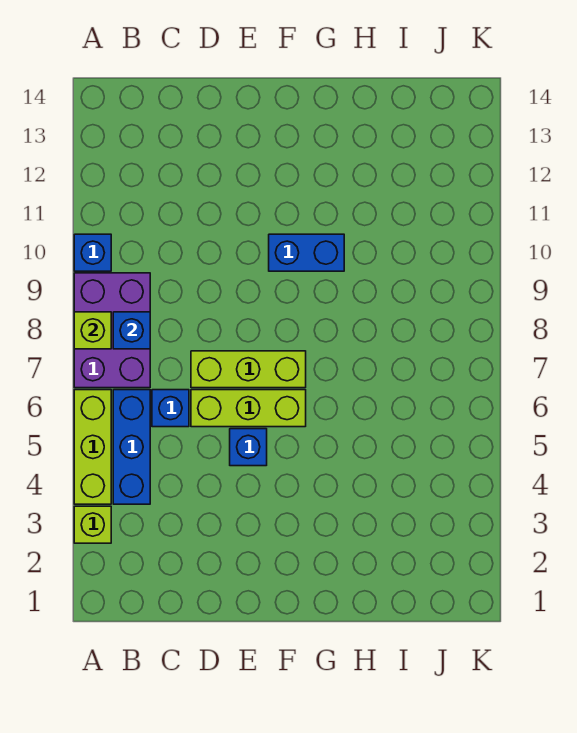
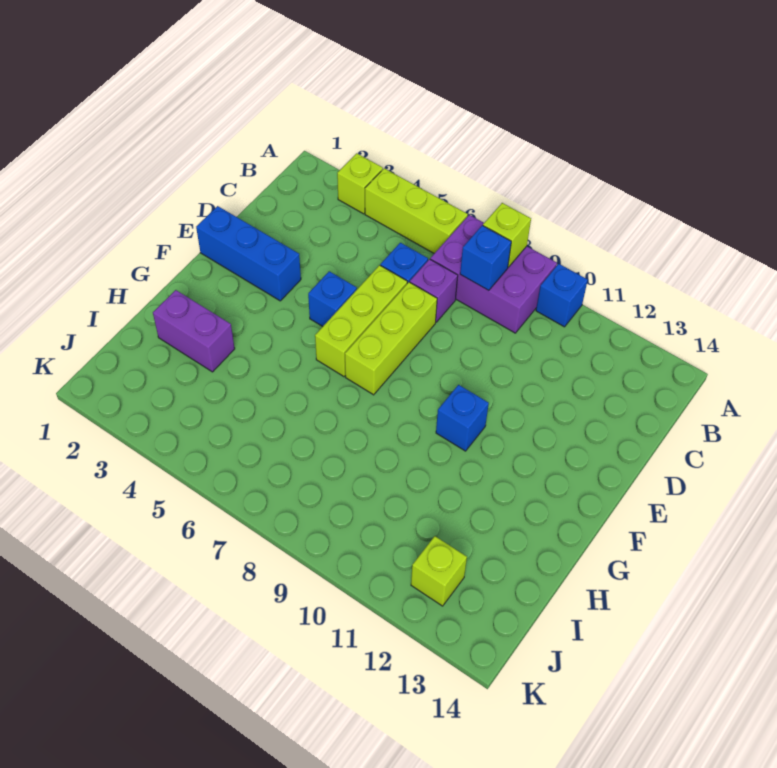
blue brick B4:B6 level 1 -> blue brick E1:E3 level 1
none -> purple brick C7 level 1
blue brick F10:G10 level 1 -> blue brick F10 level 1
none -> purple brick H2:H3 level 1
none -> lime brick J12 level 1

